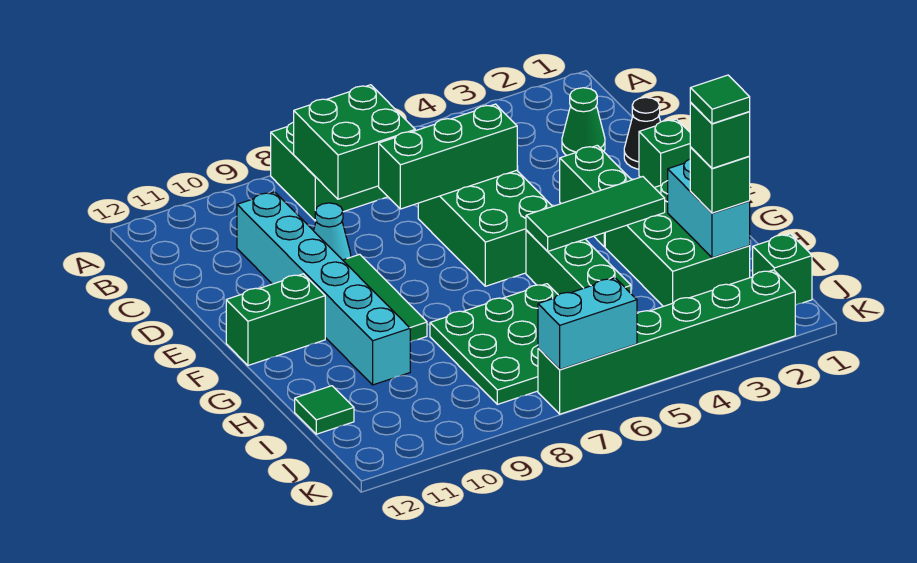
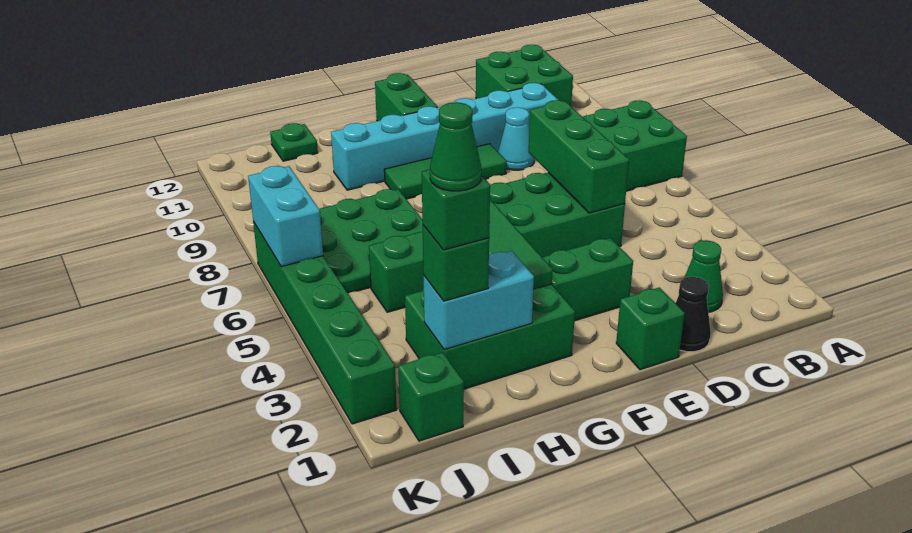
green brick B7:C8 level 2 -> green brick B11:C12 level 1
green tile I2 level 5 -> green cone I2 level 5
green tile I12 level 1 -> green plate I12 level 1

